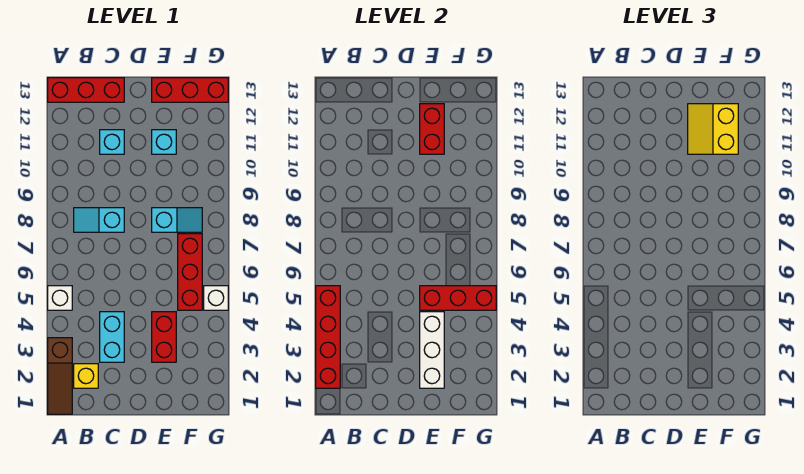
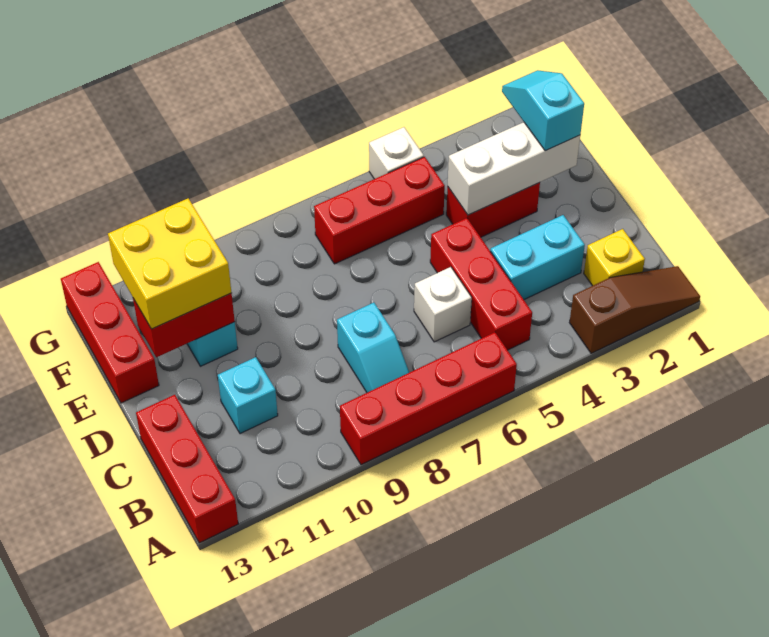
red brick A2:A5 level 2 -> red brick A6:A9 level 1
white brick A5 level 1 -> white brick C6 level 1
red brick E5:G5 level 2 -> red brick B5:D5 level 1
cyan slope E8:F8 level 1 top E -> cyan slope E2:F2 level 3 top E
yellow slope E11:F12 level 3 top F -> yellow brick E11:F12 level 3

